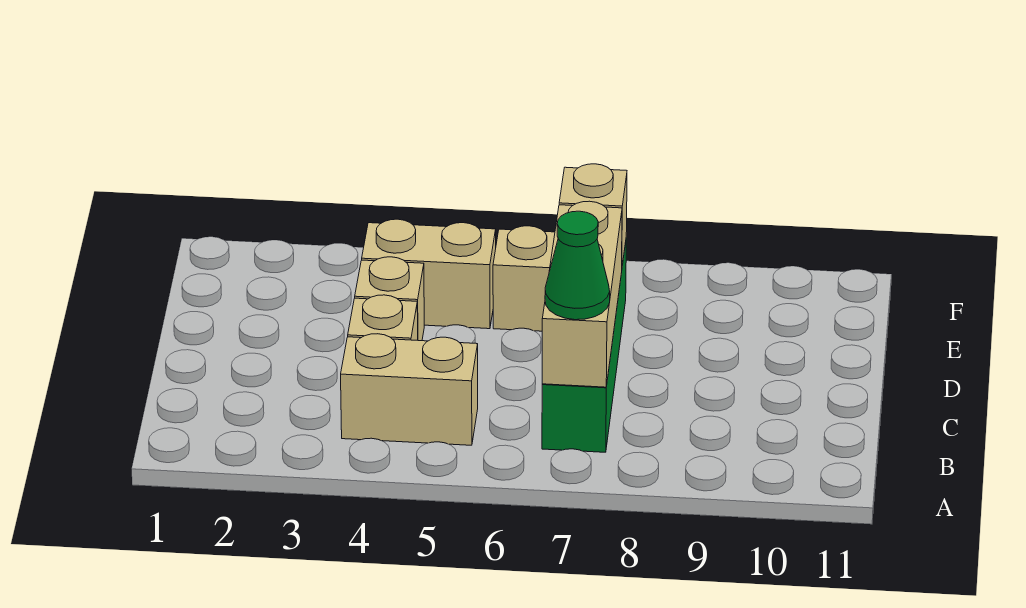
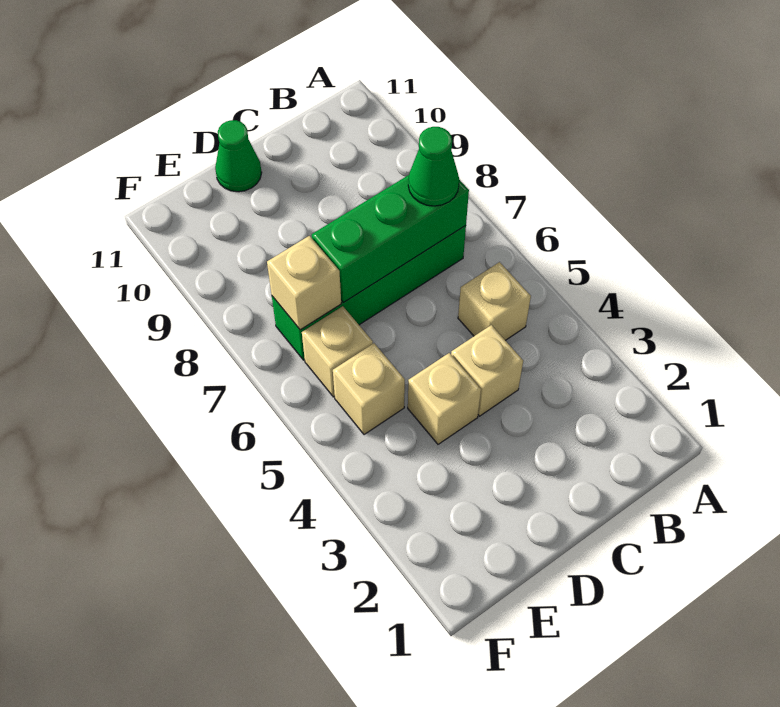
tan brick B4:B5 level 1 -> tan brick B5 level 1
tan brick B7:D7 level 2 -> green brick B7:D7 level 2
none -> green cone D11 level 1
tan brick E4:E5 level 1 -> tan brick E5 level 1

